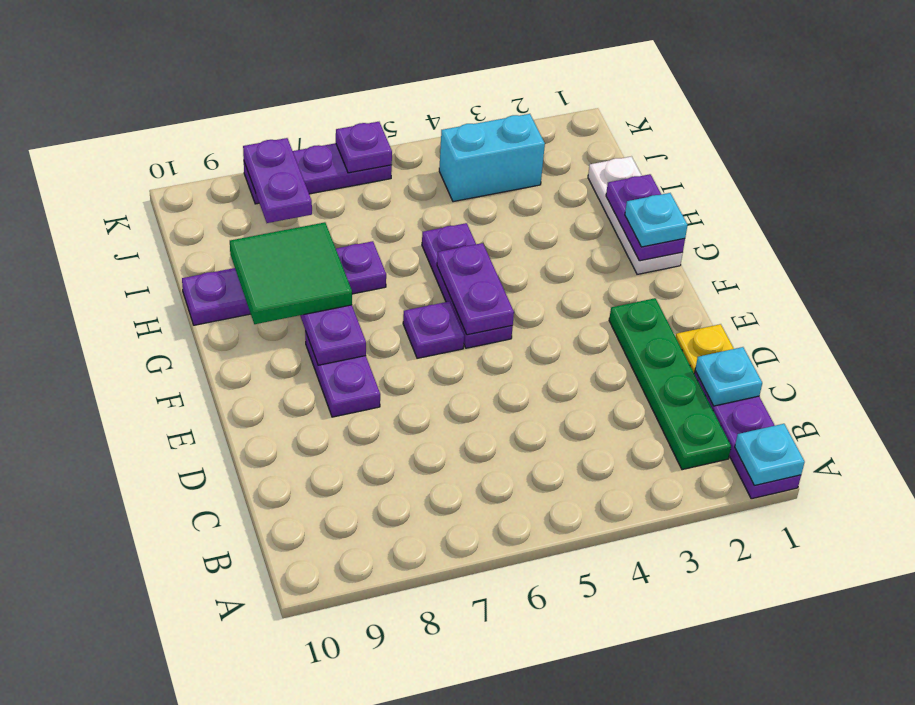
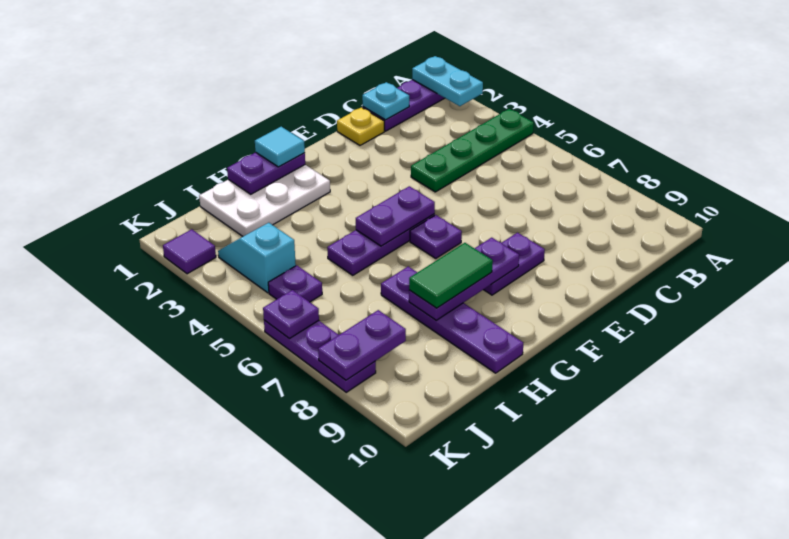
cyan plate A1 level 2 -> cyan plate A1:A2 level 2
green plate B2:E2 level 1 -> green plate A4:D4 level 1
white plate G1:I1 level 1 -> white plate G1:I2 level 1
cyan plate G1 level 3 -> cyan tile G1 level 3
green tile G8:H9 level 3 -> green tile G8:H8 level 3
cyan brick J3:J4 level 1 -> cyan slope J3:J4 level 1 top 4
none -> purple plate J5 level 1
none -> purple tile K2 level 1

